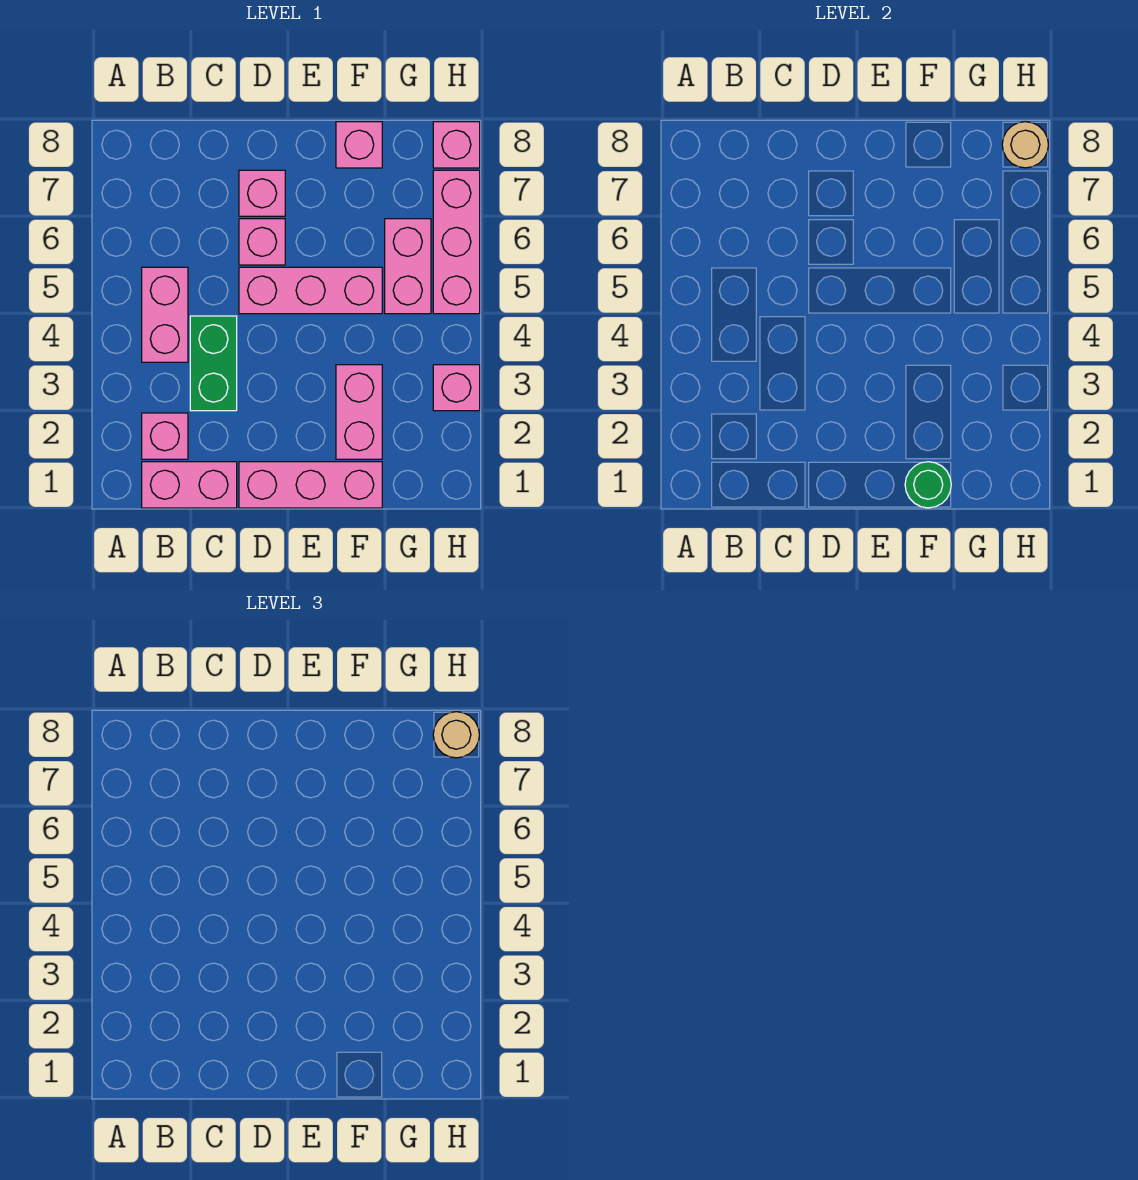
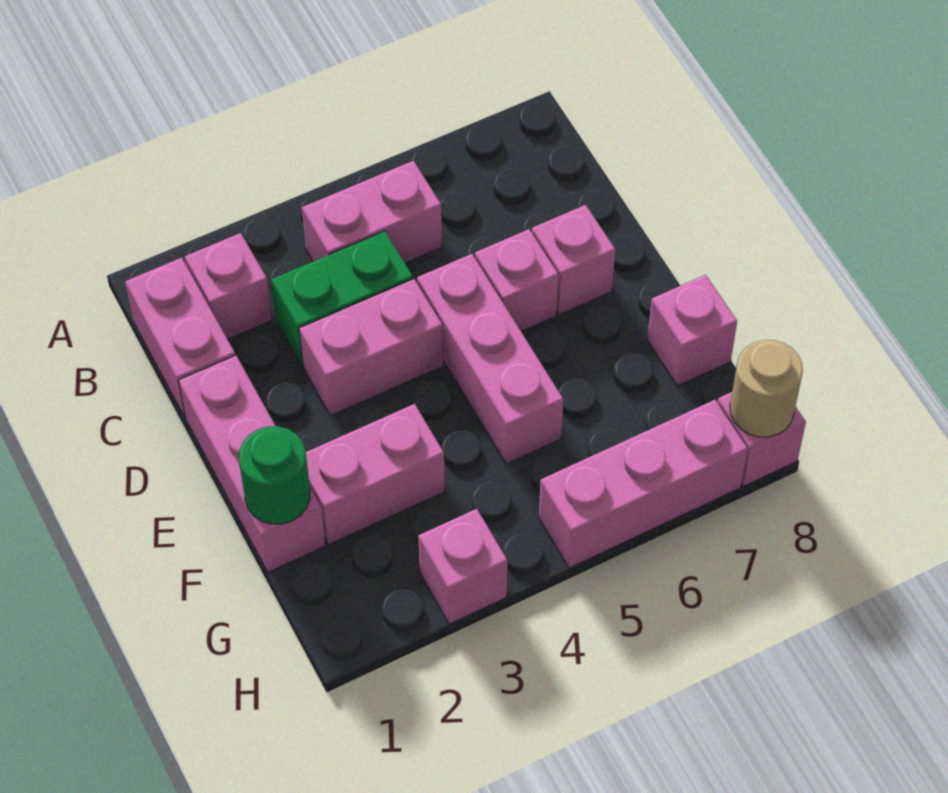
pink brick G5:G6 level 1 -> pink brick D3:D4 level 1
tan round brick H8 level 3 -> none

